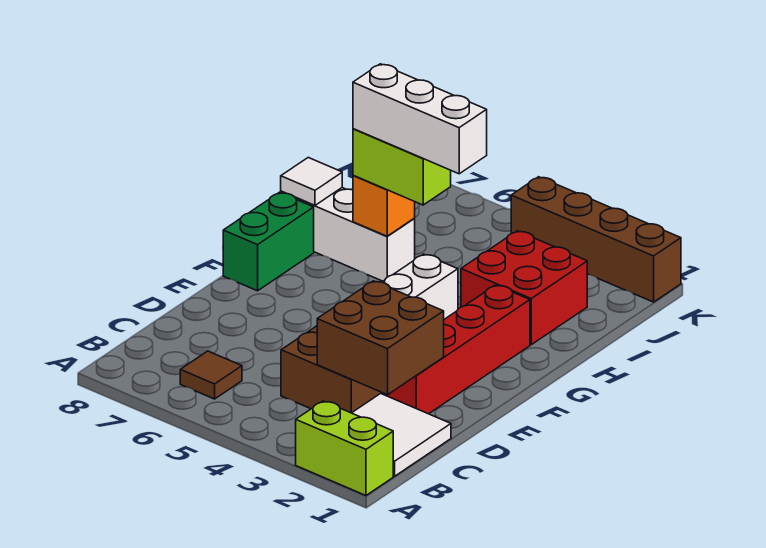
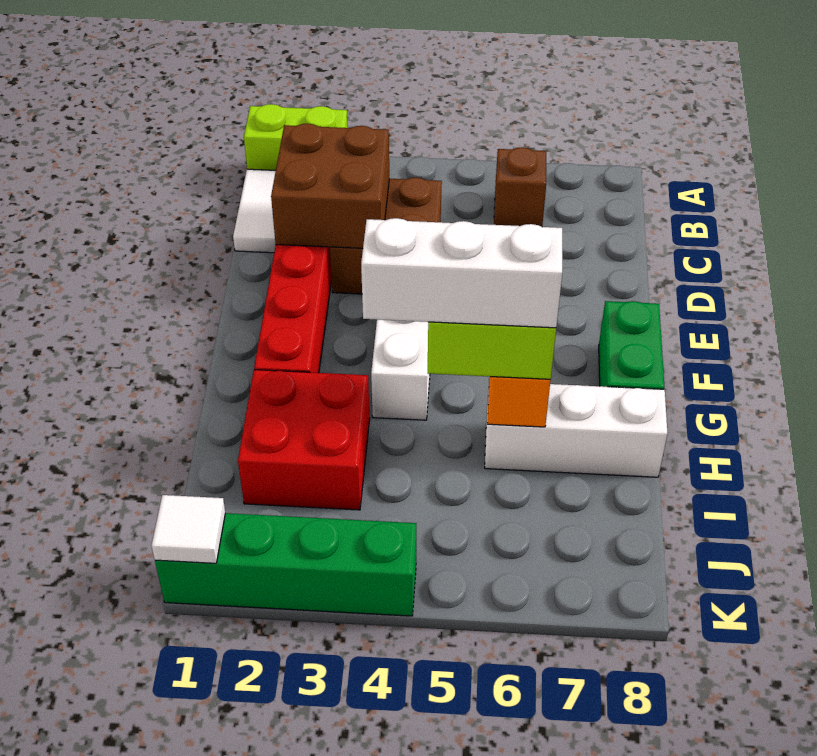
brown tile B6 level 1 -> brown brick B6 level 1
white tile H8 level 2 -> white tile K1 level 2
brown brick K1:K4 level 1 -> green brick K1:K4 level 1

